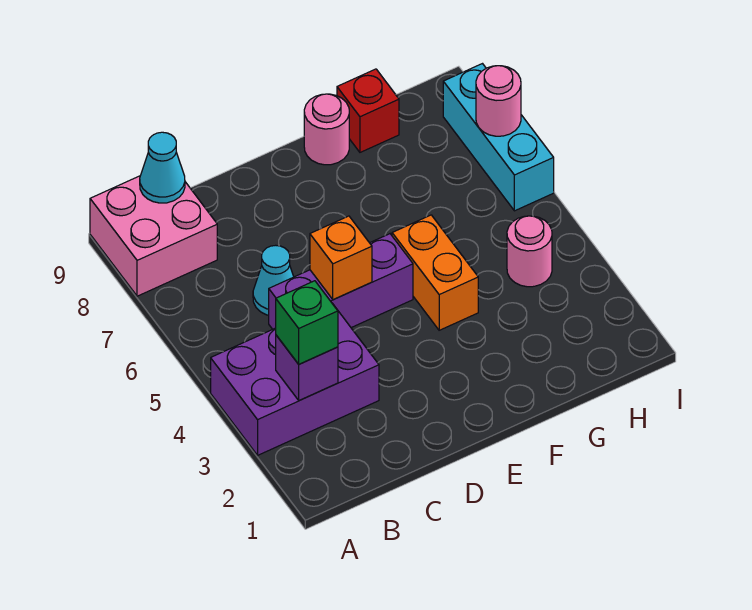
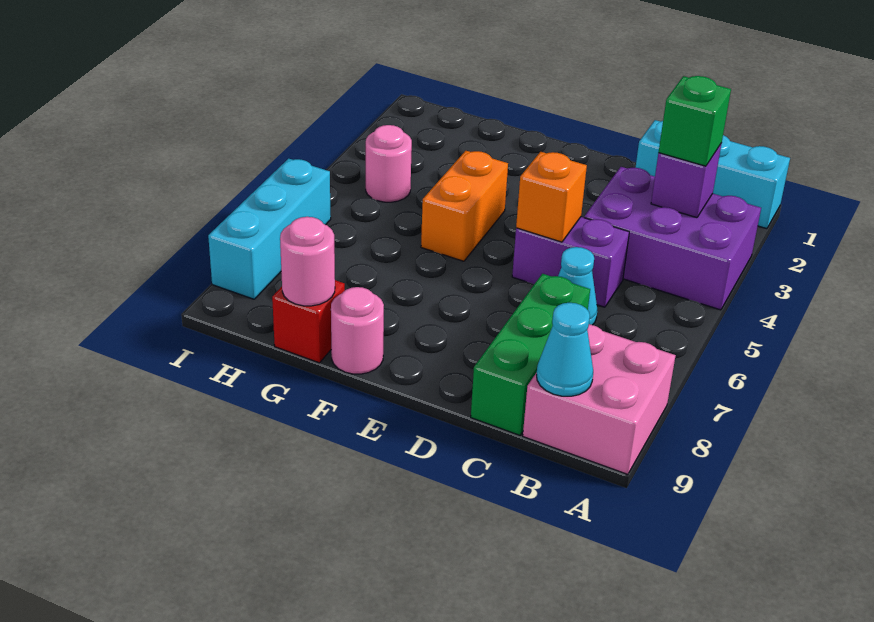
none -> cyan brick A1:C1 level 1
purple brick C5:E5 level 1 -> purple brick C5:D5 level 1
none -> green brick C7:C9 level 1
pink round brick I7 level 2 -> pink round brick G9 level 2

